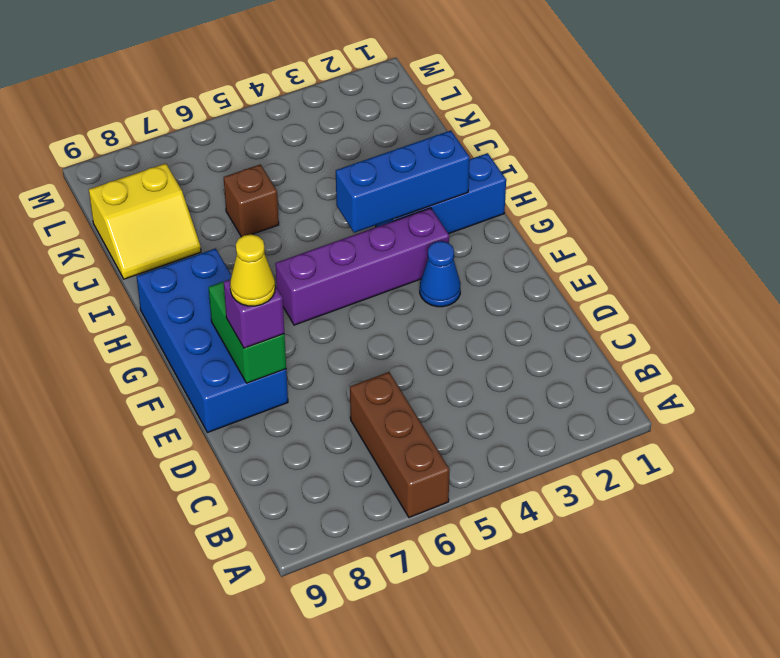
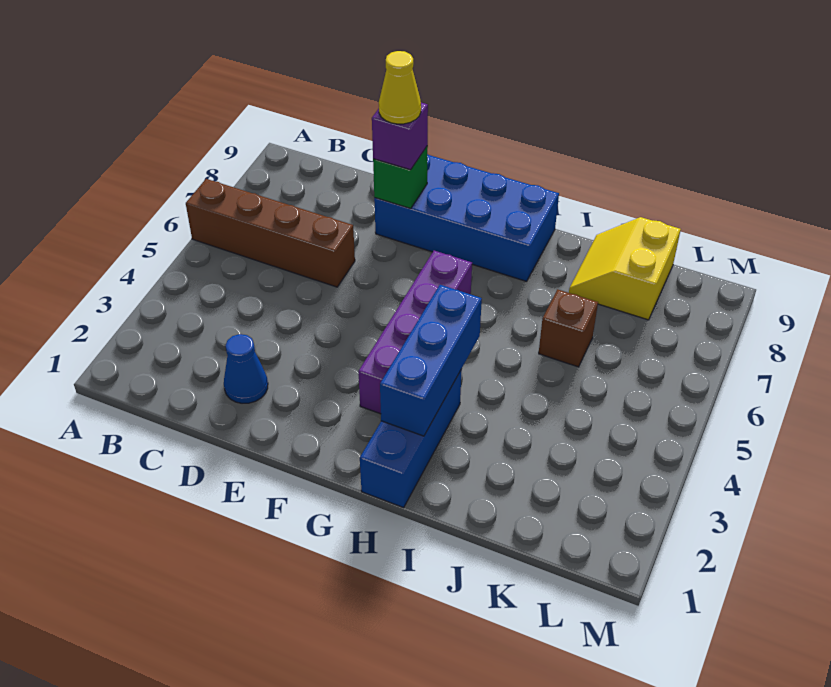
brown brick A6:C6 level 1 -> brown brick A6:D6 level 1
green brick E8:F8 level 2 -> green brick E8 level 2
blue cone F3 level 1 -> blue cone D2 level 1

